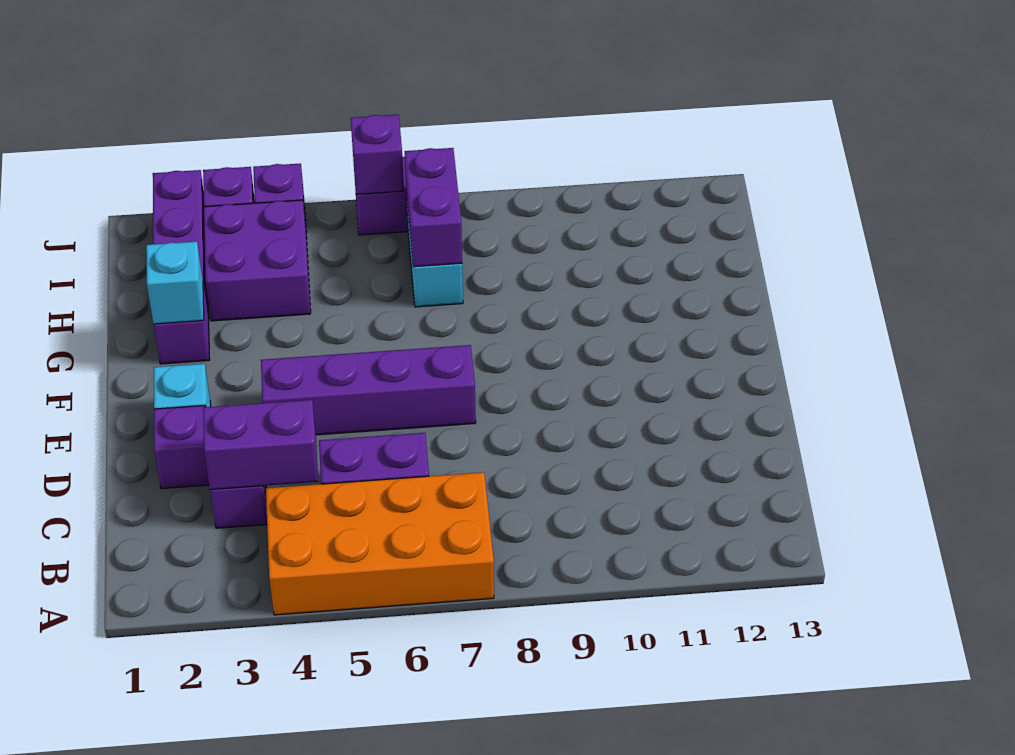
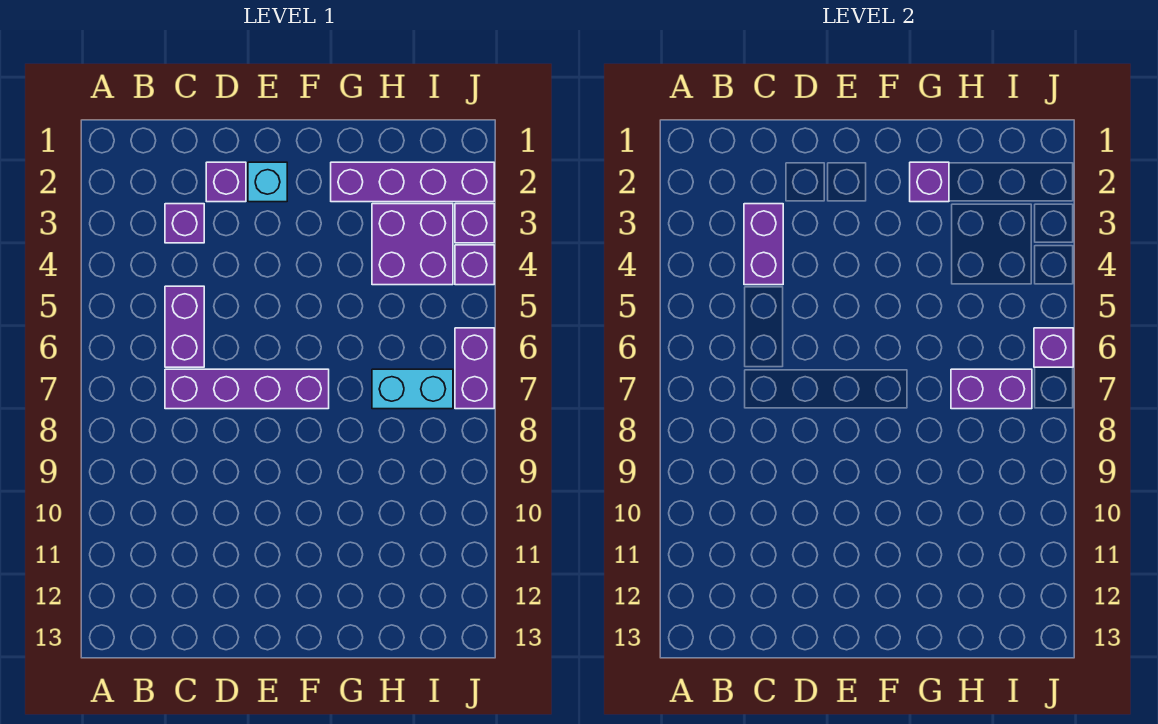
orange brick A4:B7 level 1 -> none
purple brick E4:E7 level 1 -> purple brick C7:F7 level 1
cyan brick G2 level 2 -> purple brick G2 level 2

